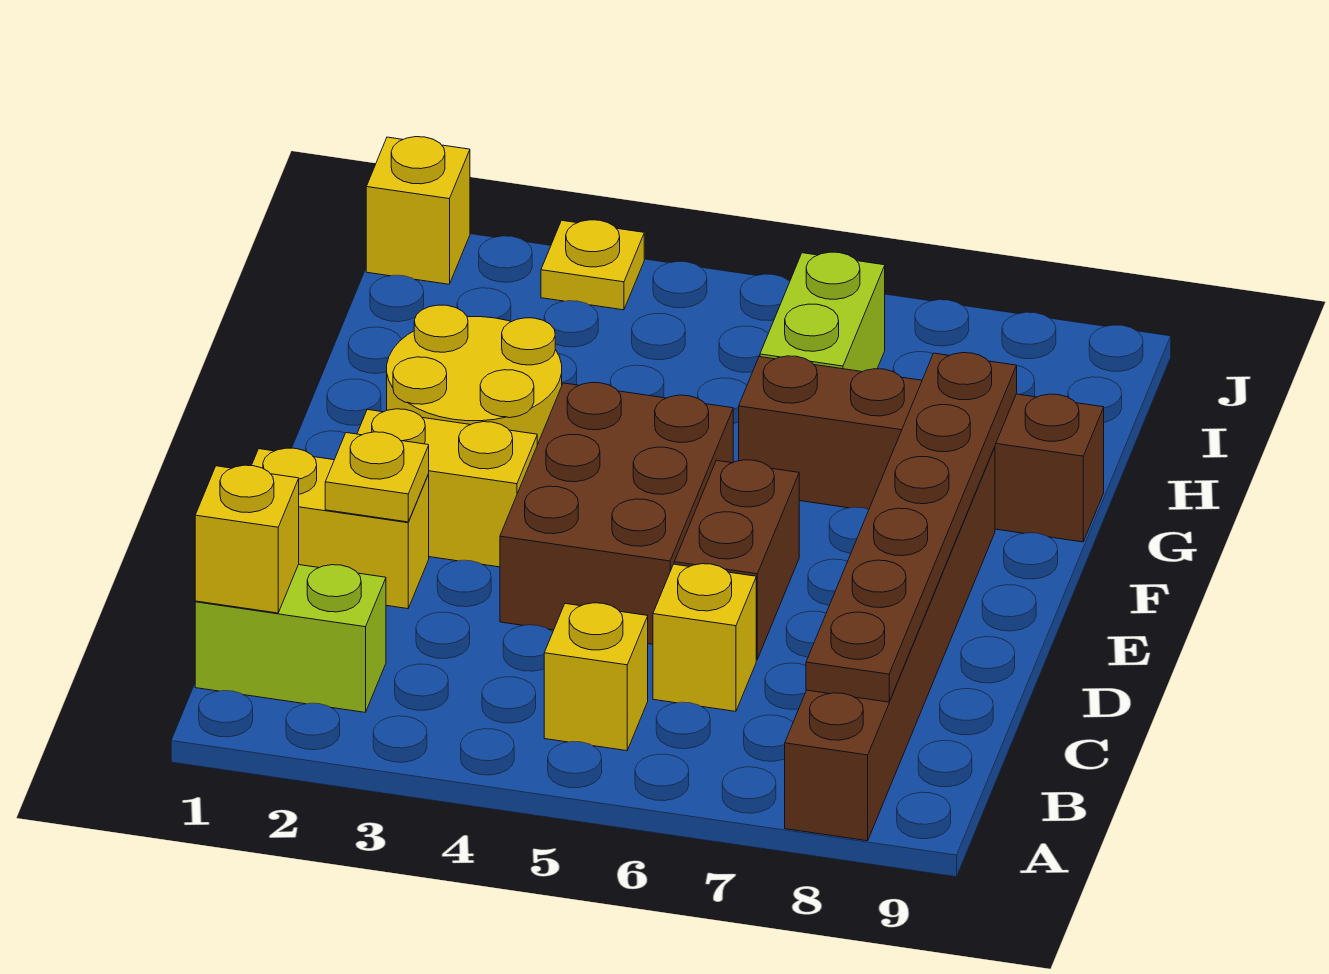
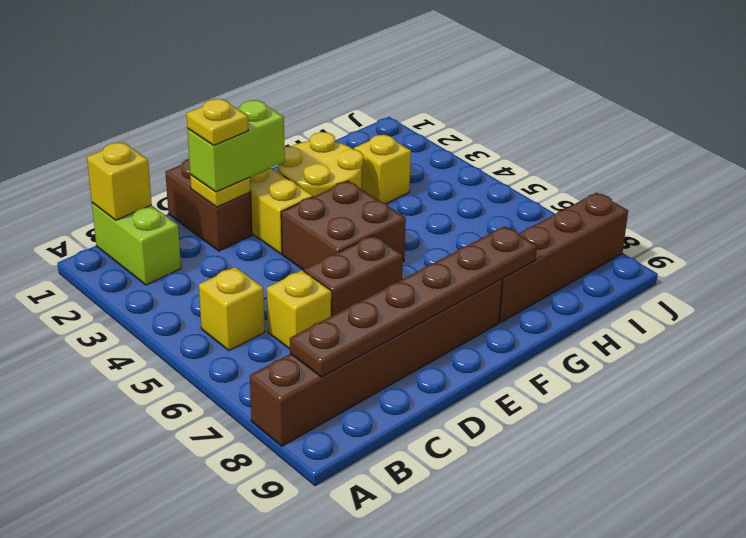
yellow brick D1:D2 level 1 -> brown brick D1:D2 level 1
brown brick D4:F5 level 1 -> brown brick E4:F5 level 1
brown brick G6:G9 level 1 -> brown brick G8:J8 level 1
lime brick H6:I6 level 1 -> lime brick D2:E2 level 3
yellow brick J1 level 1 -> yellow brick H3 level 1
yellow plate J3 level 1 -> yellow plate D2 level 4

